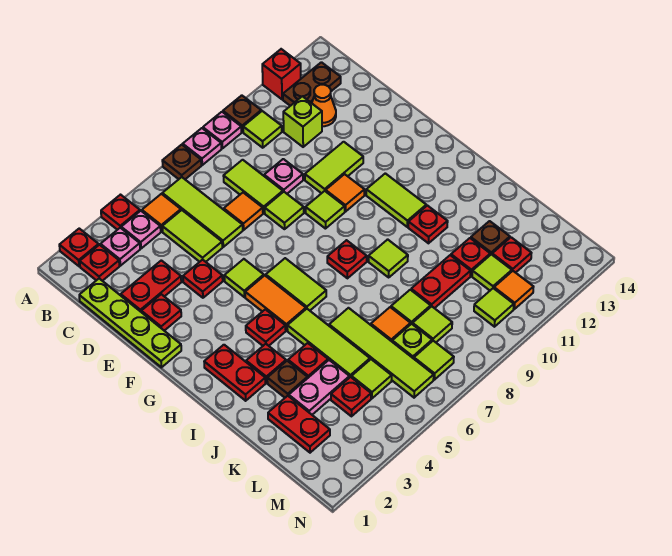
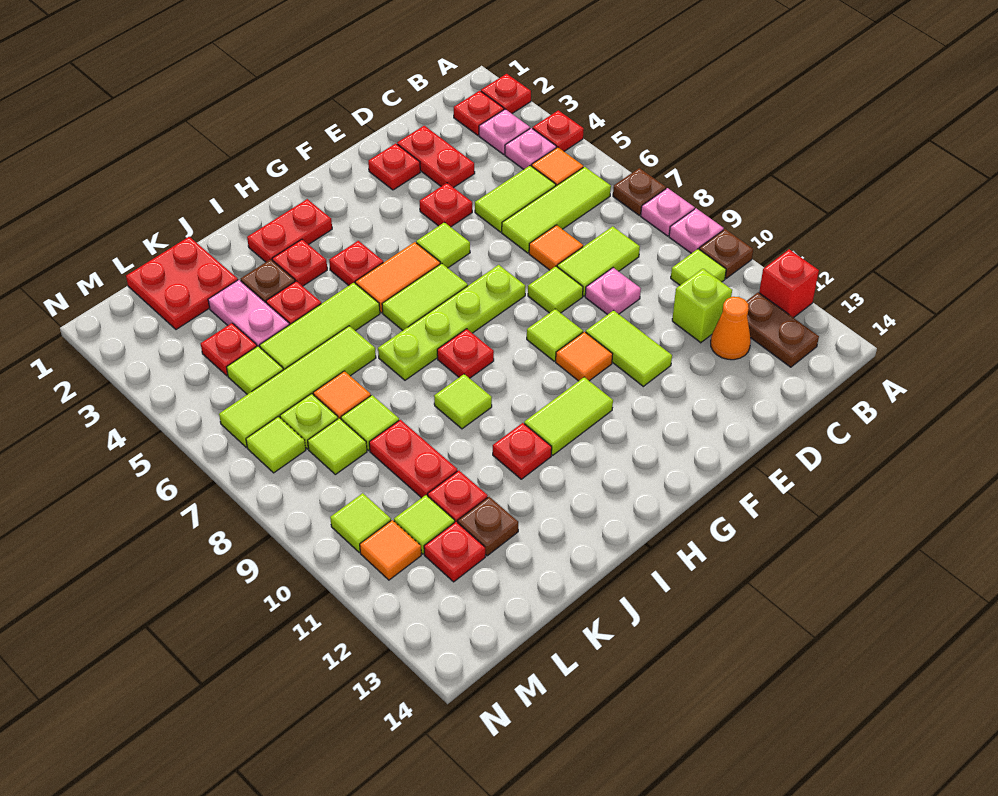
lime plate C1:F1 level 1 -> lime plate F7:I7 level 1
red plate K2:L2 level 1 -> red plate K1:L2 level 1

